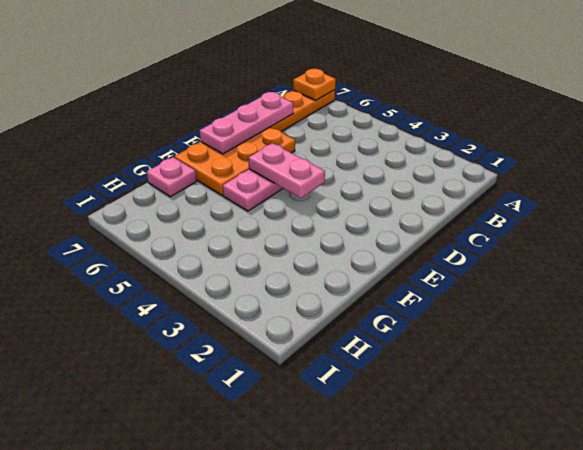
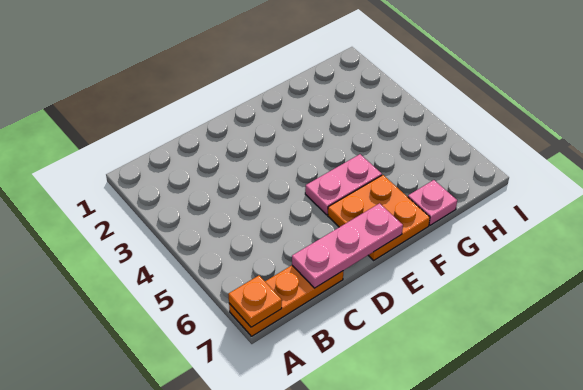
orange plate D6:F7 level 1 -> orange plate E6:F7 level 1
pink plate E4:E5 level 2 -> none

